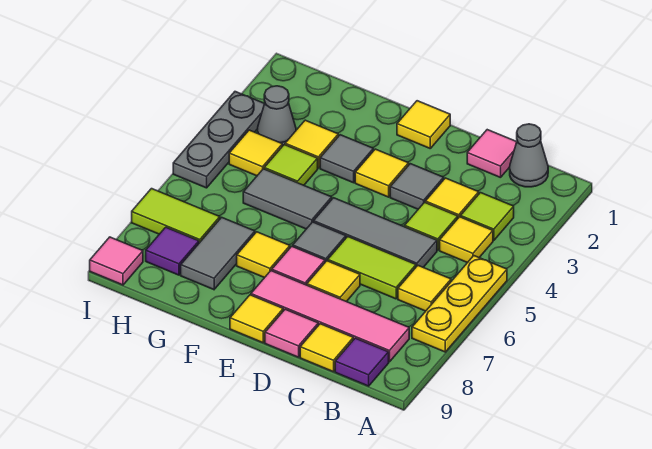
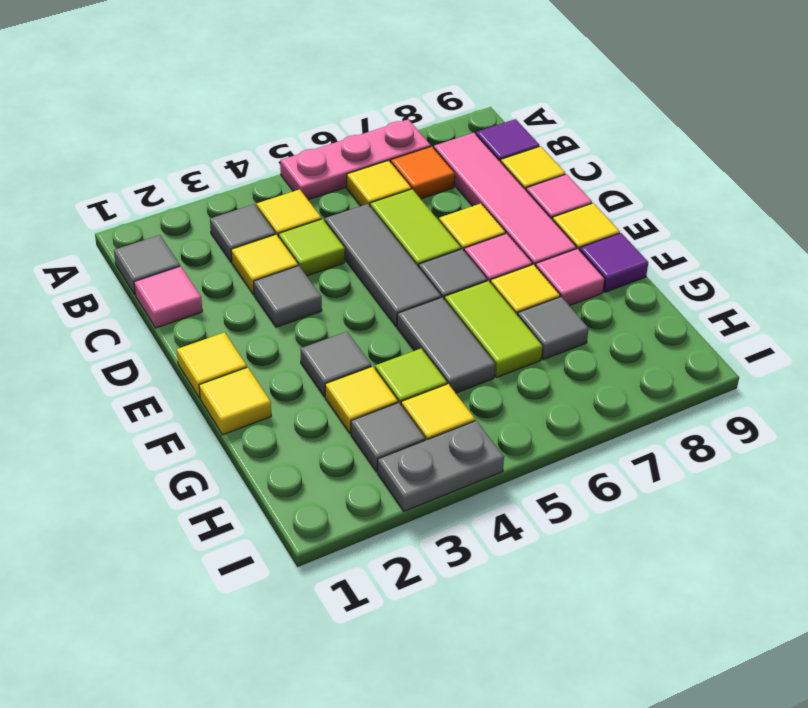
yellow plate A5:A7 level 1 -> pink plate A5:A7 level 1
grey cone B1 level 1 -> grey tile B1 level 1
lime tile B3 level 1 -> grey tile B3 level 1
none -> orange tile B7 level 1
yellow tile E3 level 1 -> yellow tile F1 level 1
grey tile G7:G8 level 1 -> grey tile G7 level 1
grey cone H3 level 1 -> grey tile H3 level 1
lime tile H7:I7 level 1 -> lime tile F6:G6 level 1
purple tile H8 level 1 -> purple tile F9 level 1
grey plate I3:I5 level 1 -> grey plate I3:I4 level 1
pink tile I9 level 1 -> pink tile F8 level 1

